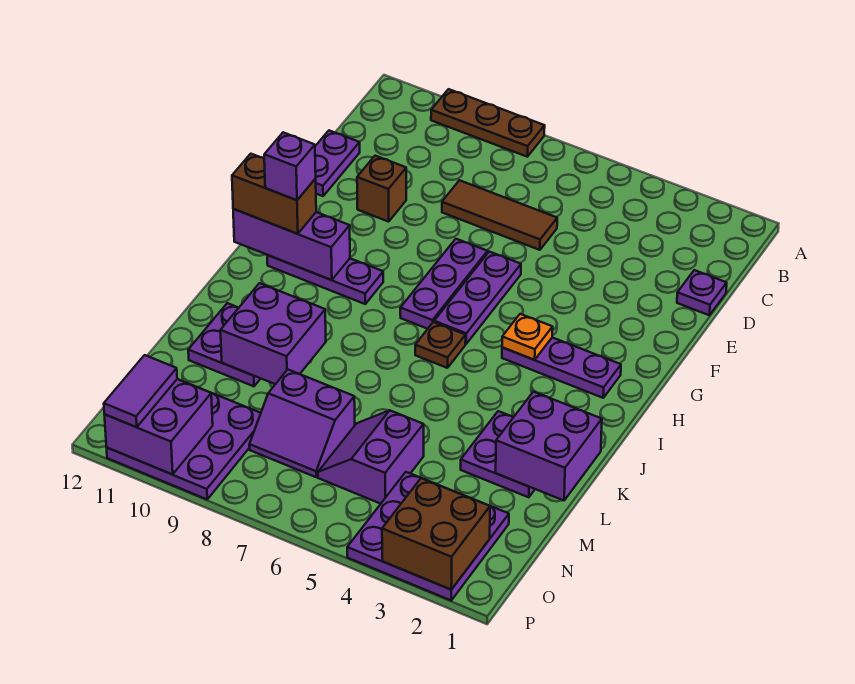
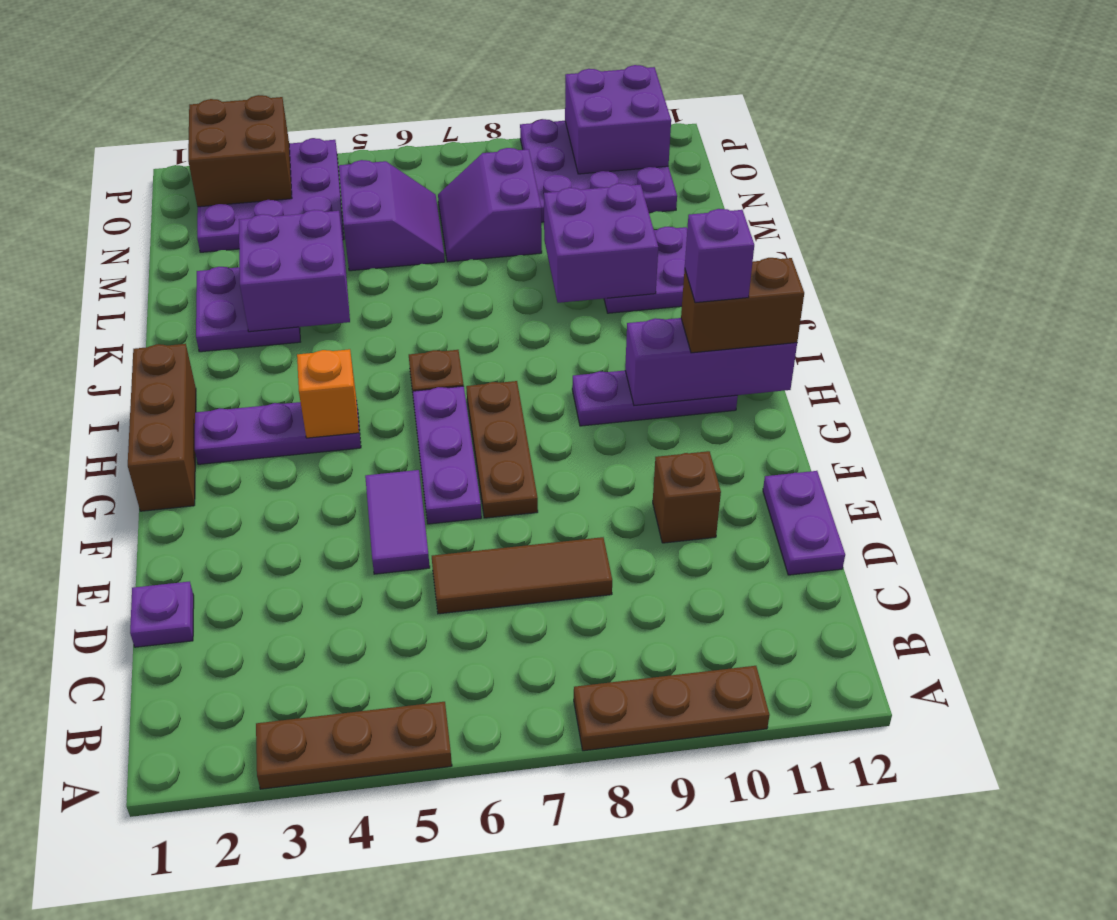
none -> brown plate A3:A5 level 1
purple plate F7:H7 level 1 -> brown plate F7:H7 level 1
none -> brown brick G1:I1 level 1
orange plate H4 level 2 -> orange brick H4 level 2
purple brick K1:L2 level 2 -> purple brick K3:L4 level 2
purple slope M7:N8 level 1 top M -> purple slope M7:N8 level 1 top 8
purple tile O11:P11 level 3 -> purple tile E5:F5 level 1

